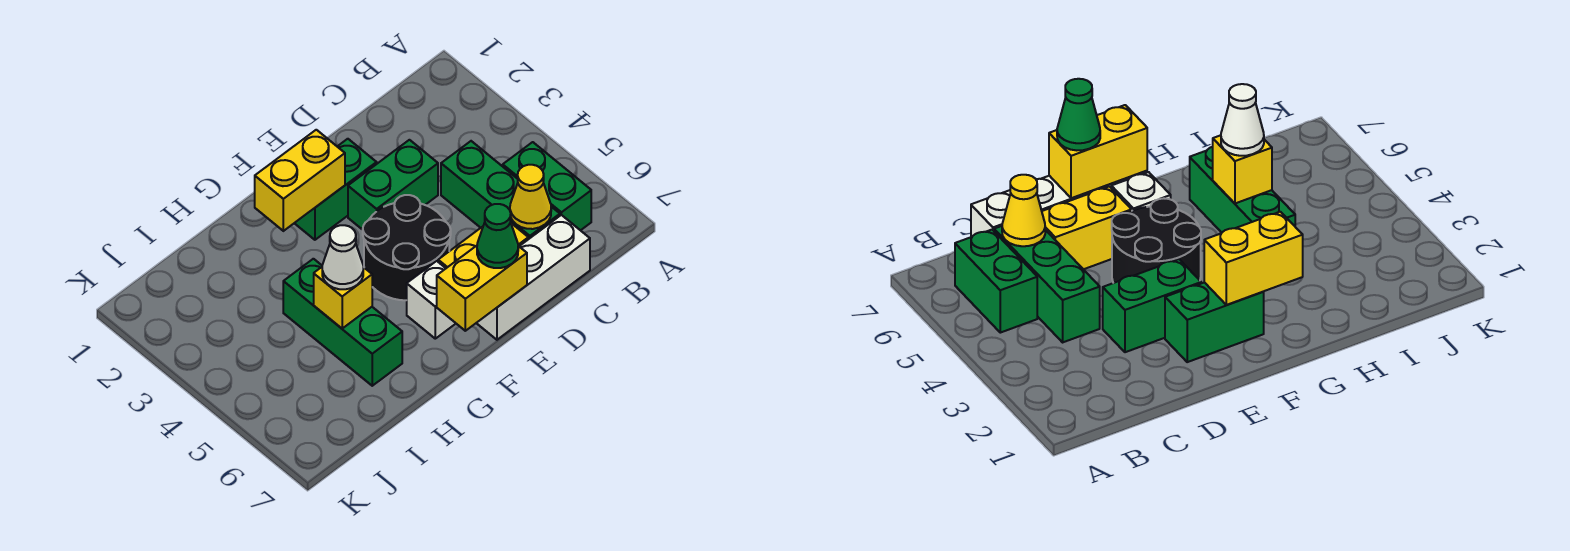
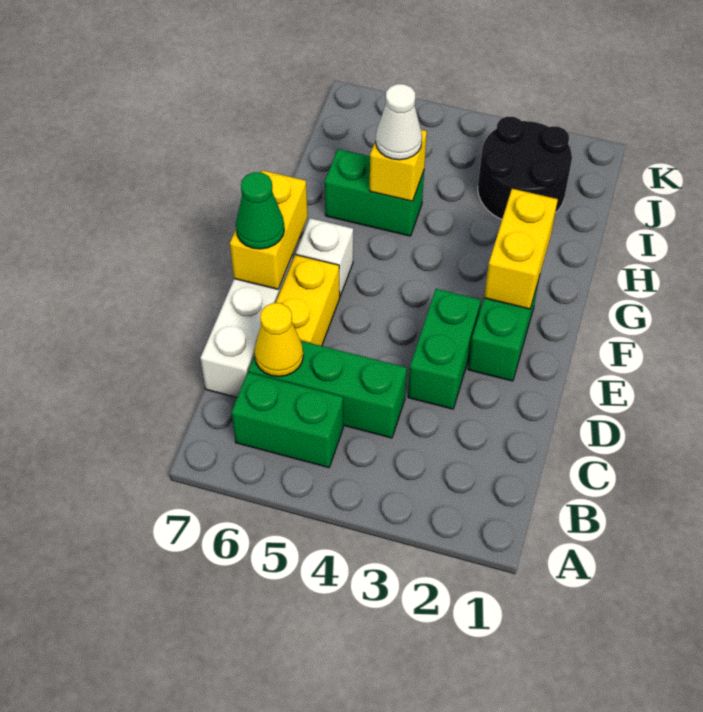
black round brick E4:F5 level 1 -> black round brick I2:J3 level 1
green brick H4:H6 level 1 -> green brick H5:H6 level 1

